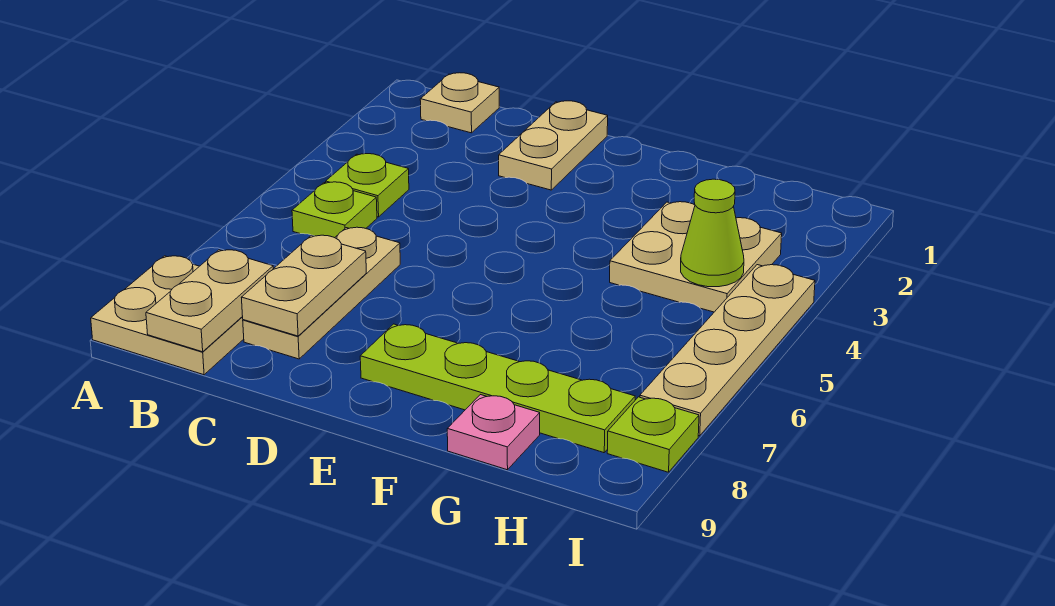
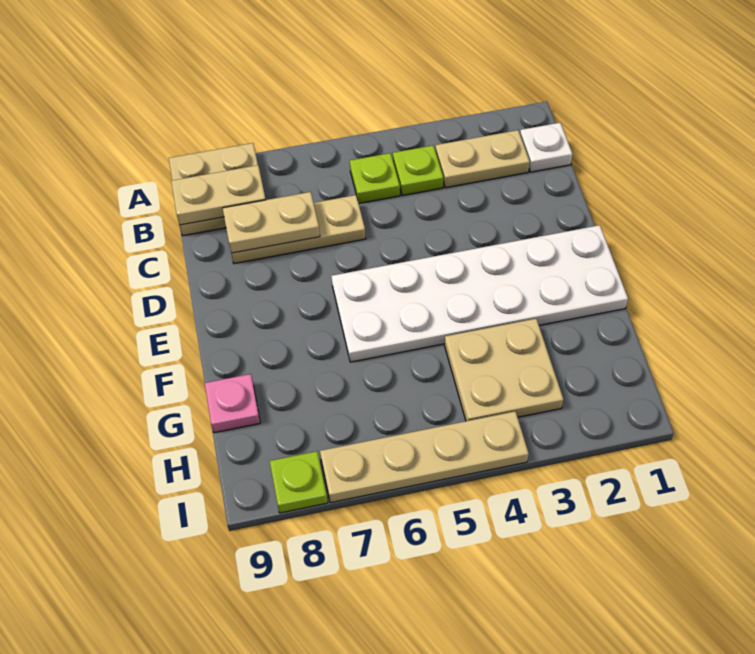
tan plate B1 level 1 -> white plate B1 level 1
tan plate D1:D2 level 1 -> tan plate B2:B3 level 1
none -> white plate E1:F6 level 1
lime plate E8:H8 level 1 -> none
lime cone H4 level 2 -> none

